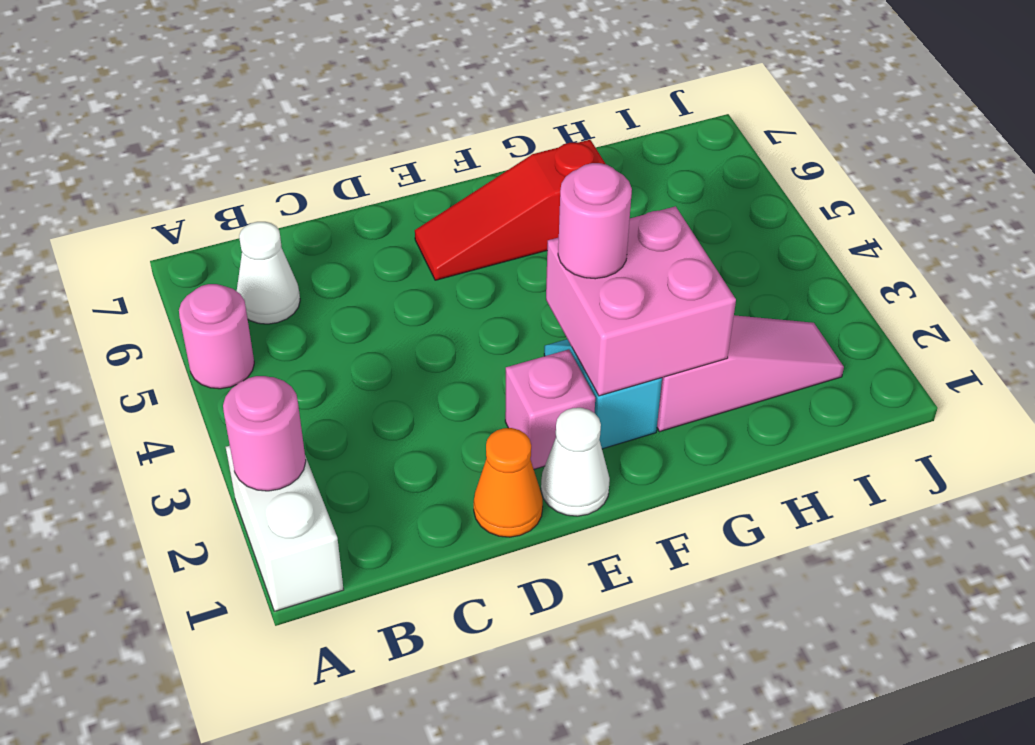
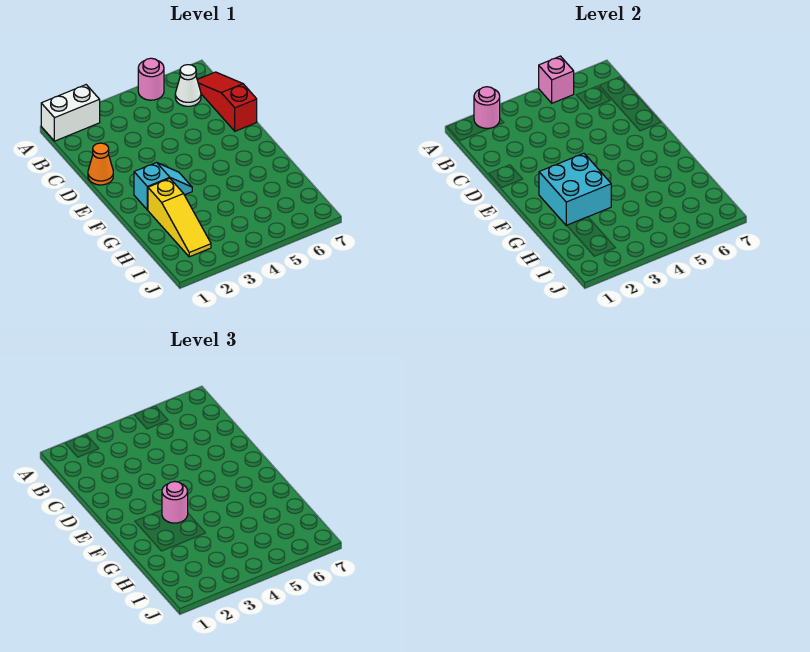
white cone E1 level 1 -> none
pink brick E2 level 1 -> pink brick A5 level 2
red slope E6:G6 level 1 top G -> red slope B7:D7 level 1 top D
pink brick F2:G3 level 2 -> cyan brick F2:G3 level 2
pink slope G2:I2 level 1 top G -> yellow slope G2:I2 level 1 top G

